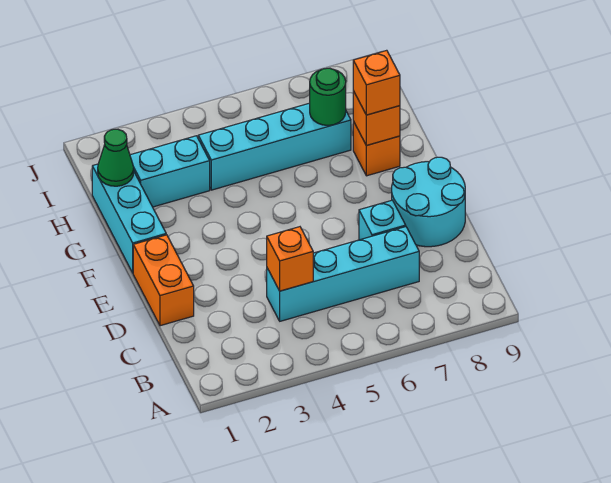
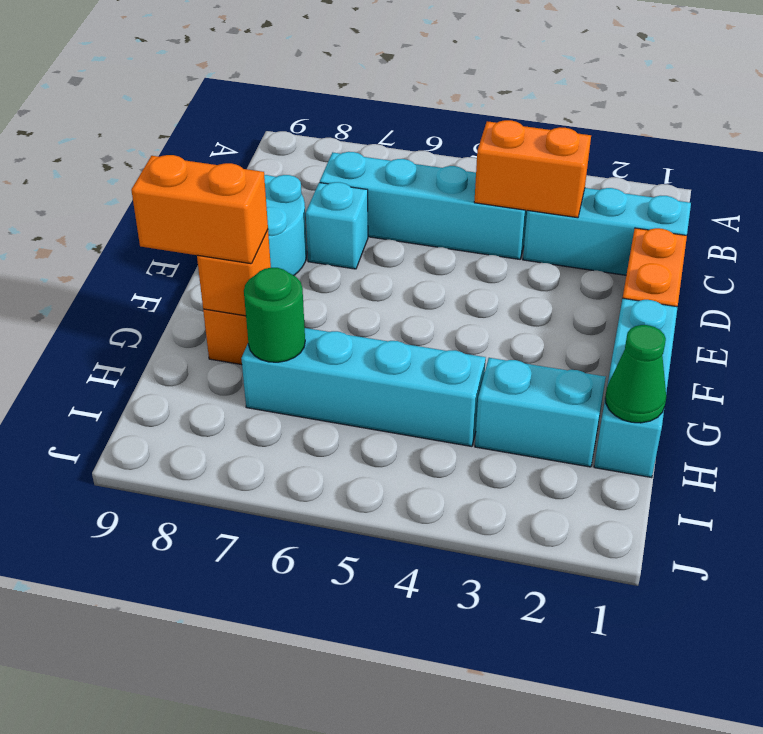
none -> cyan brick C1:C3 level 1
orange brick C4 level 2 -> orange brick C3:C4 level 2
orange brick G8 level 3 -> orange brick G8:G9 level 3

